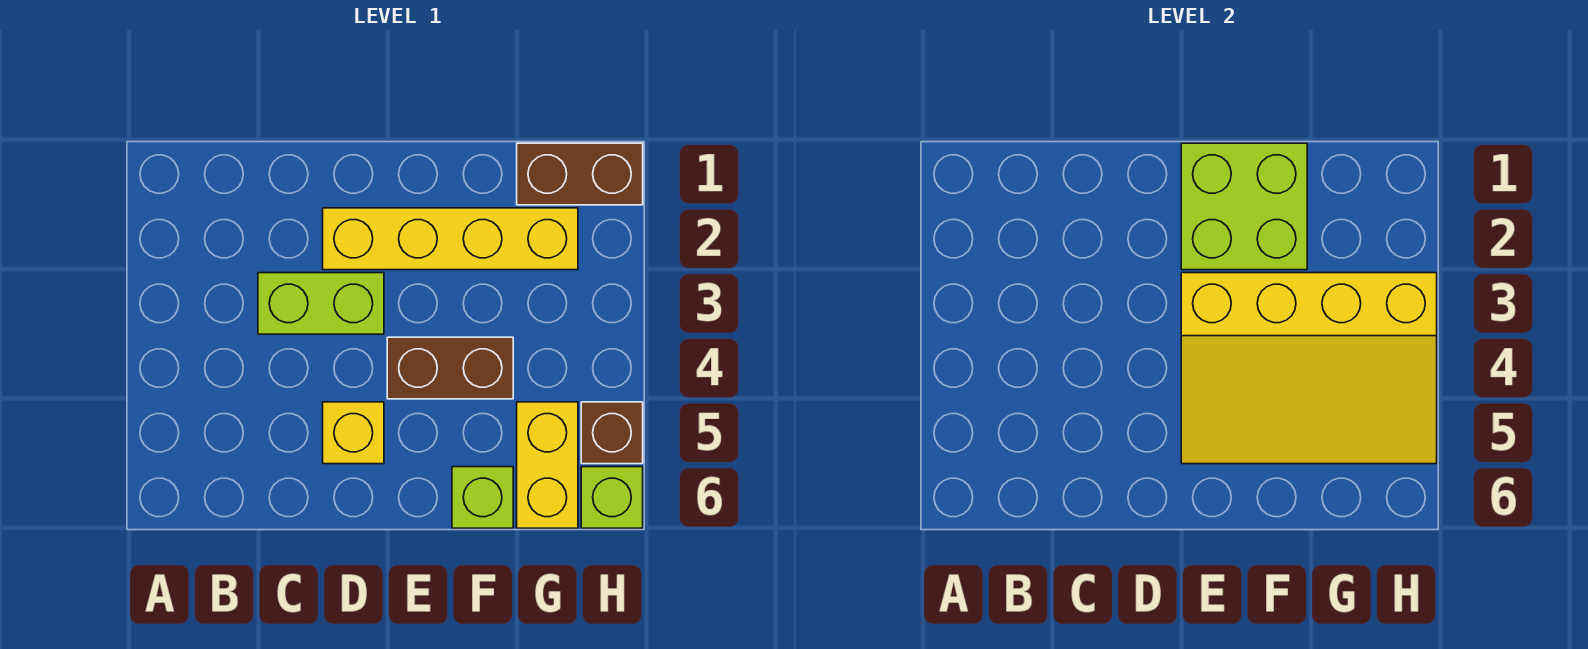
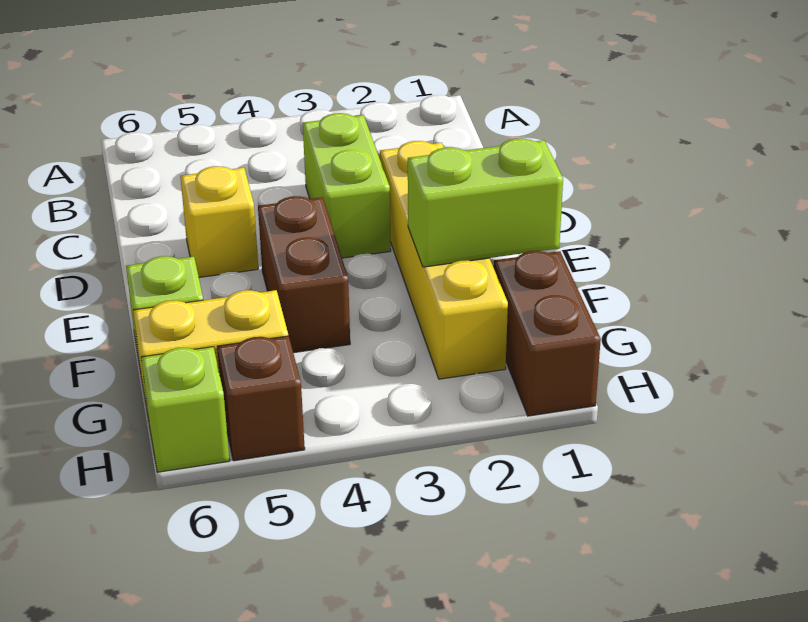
lime brick E1:F2 level 2 -> lime brick F1:F2 level 2
yellow slope E3:H5 level 2 top 3 -> none

